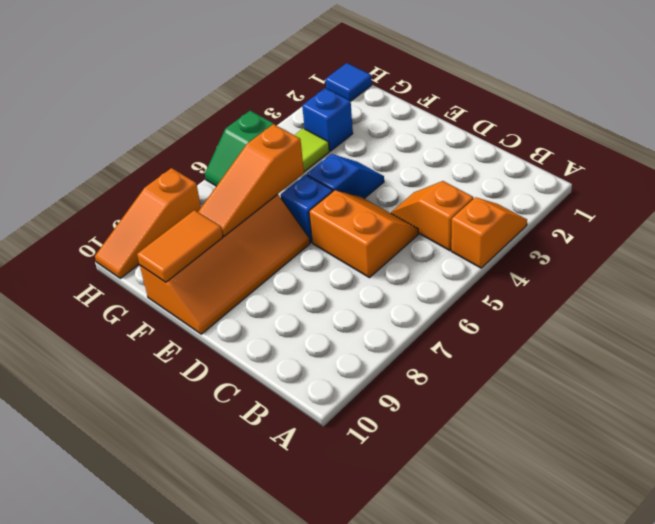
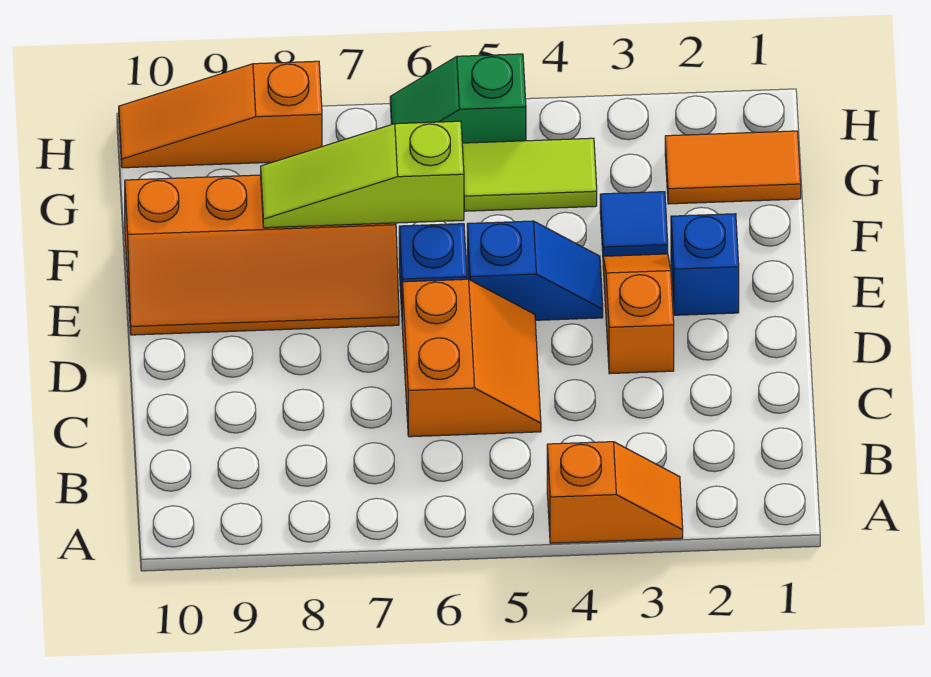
orange slope B4:C4 level 1 top B -> orange slope D3:E3 level 1 top D
orange slope F6:F8 level 2 top 6 -> lime slope F6:F8 level 2 top 6
orange tile F9:F10 level 2 -> orange tile G1:G2 level 1
blue brick G3 level 1 -> blue brick E2 level 1
blue tile H1 level 1 -> blue tile F3 level 1

